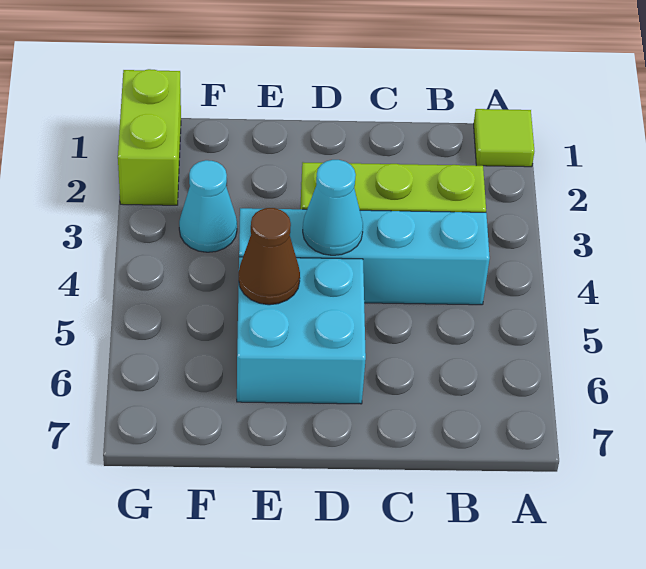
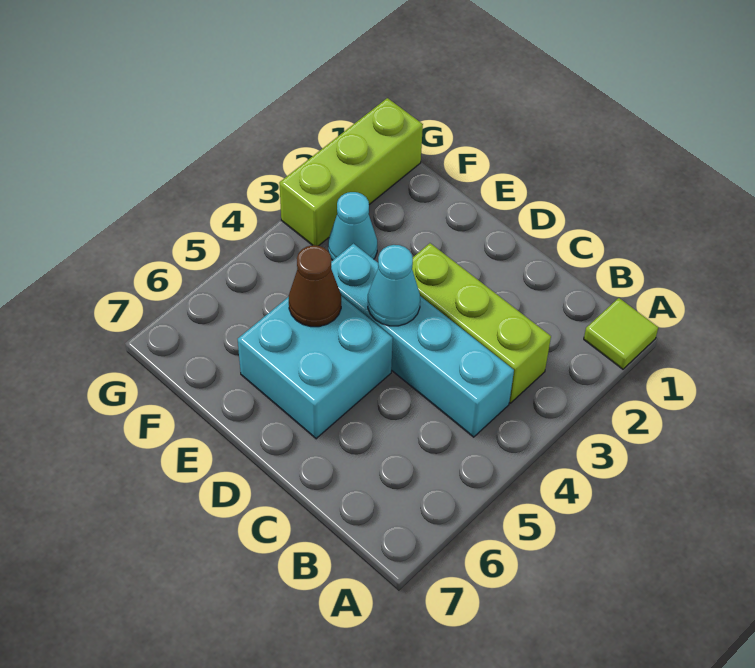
lime brick G1:G2 level 1 -> lime brick G1:G3 level 1

